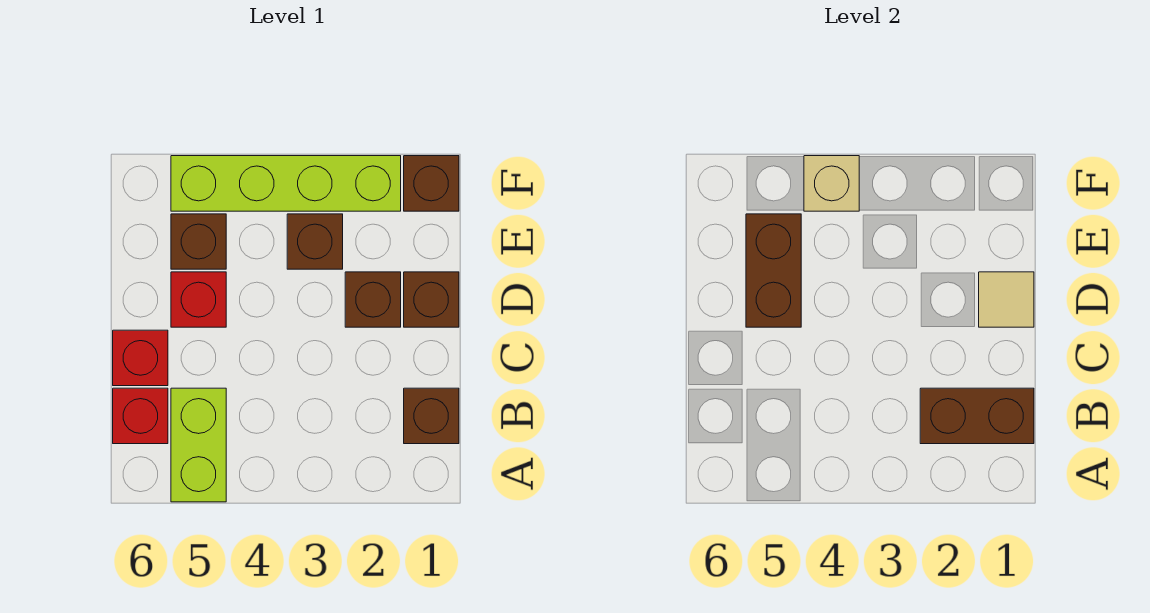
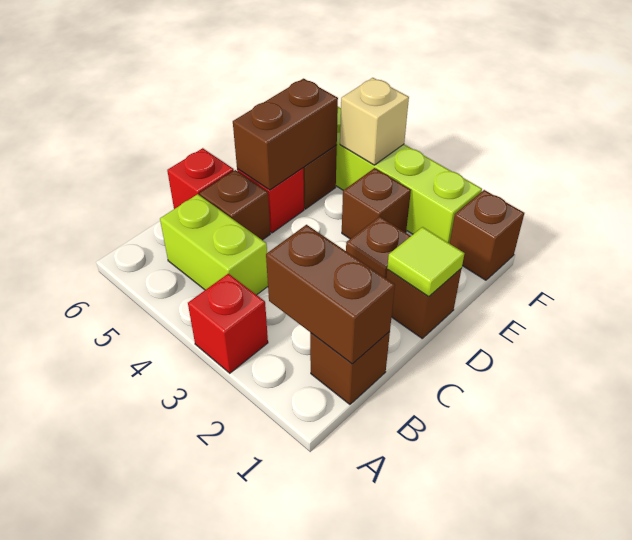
lime brick A5:B5 level 1 -> lime brick B4:B5 level 1
red brick B6 level 1 -> red brick A3 level 1
none -> brown brick C5 level 1
tan tile D1 level 2 -> lime tile D1 level 2

